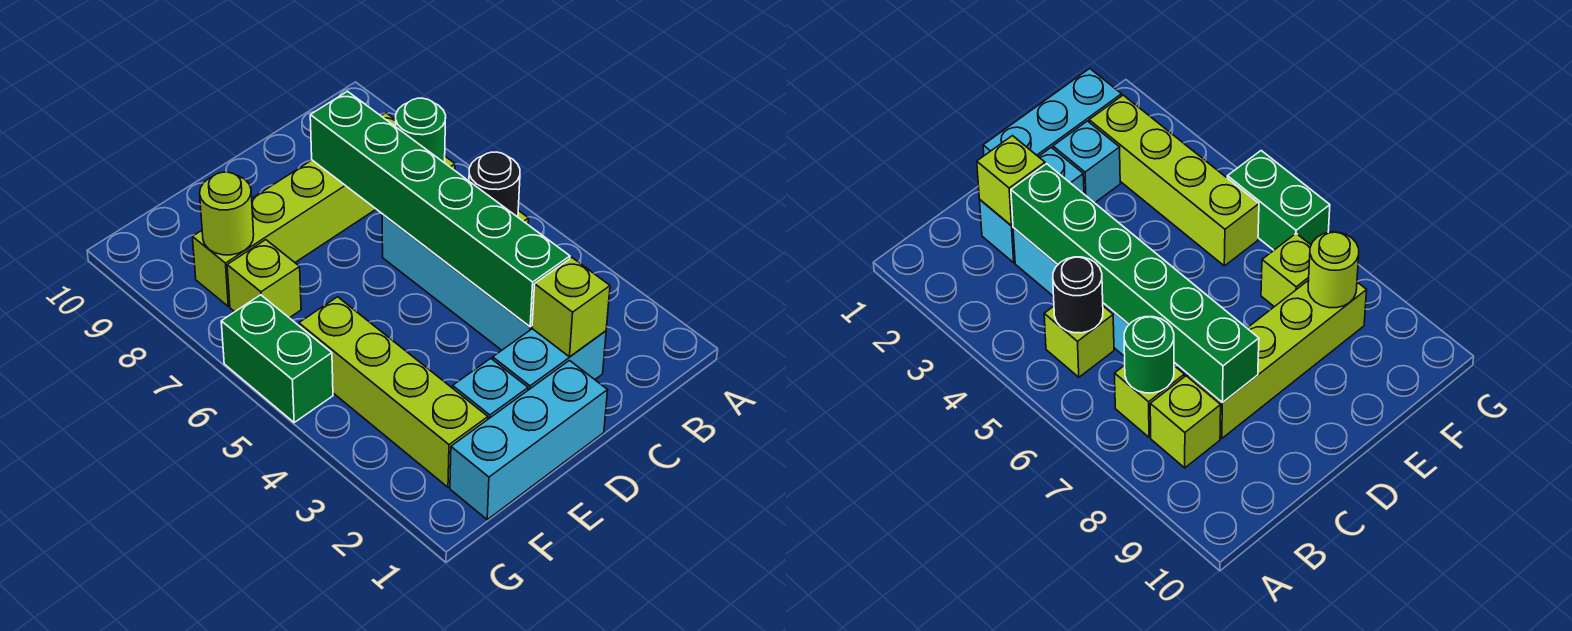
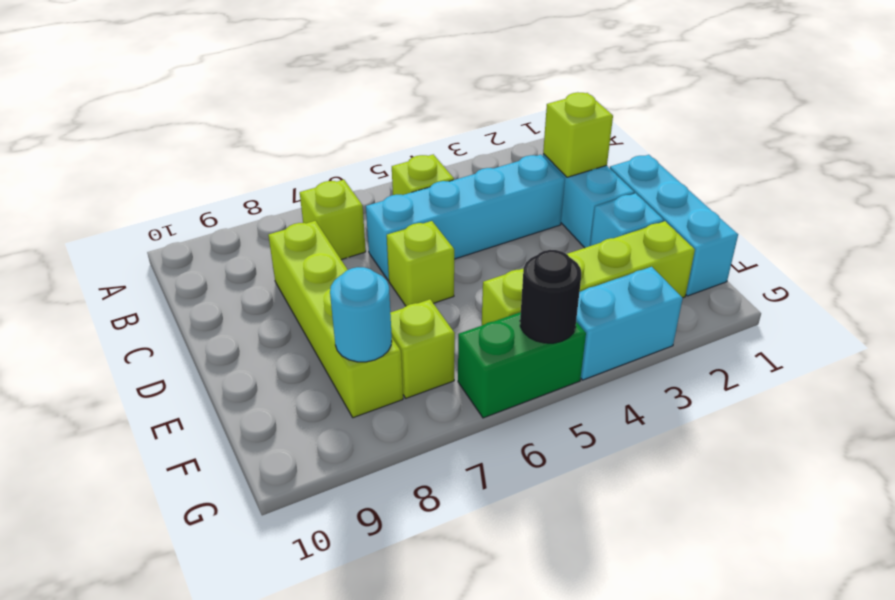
black round brick B5 level 2 -> black round brick G5 level 2
green round brick B7 level 2 -> none
lime brick B8 level 1 -> lime brick D6 level 1
green brick C3:C8 level 2 -> none
lime round brick F8 level 2 -> cyan round brick F8 level 2
none -> cyan brick G3:G4 level 1

